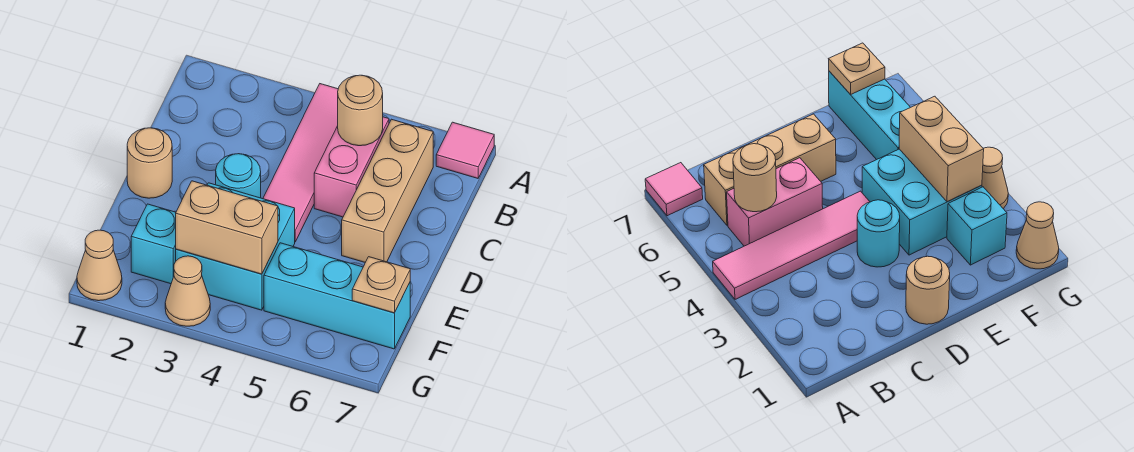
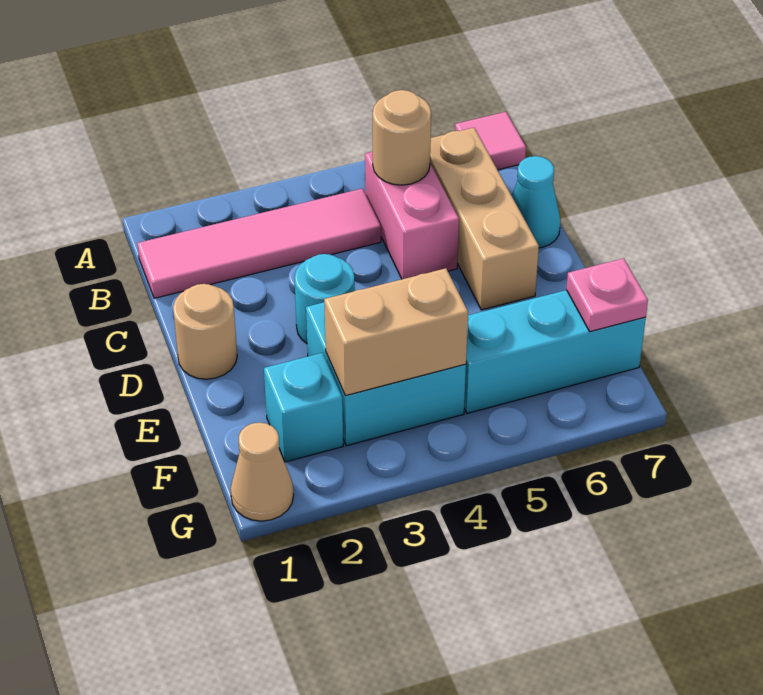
pink tile A4:D4 level 1 -> pink tile B1:B4 level 1
none -> cyan cone C7 level 1
tan plate F7 level 2 -> pink plate F7 level 2
tan cone G3 level 1 -> none

